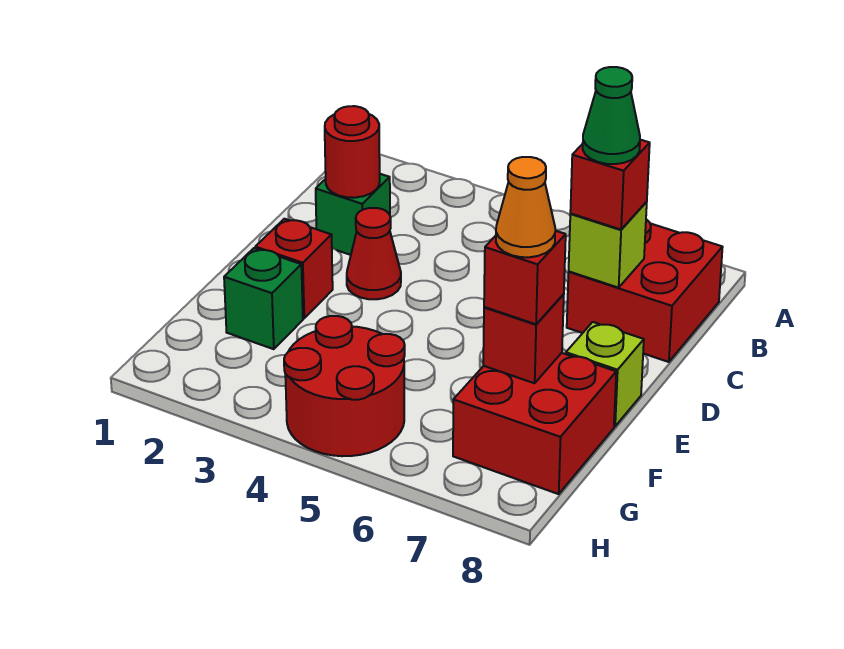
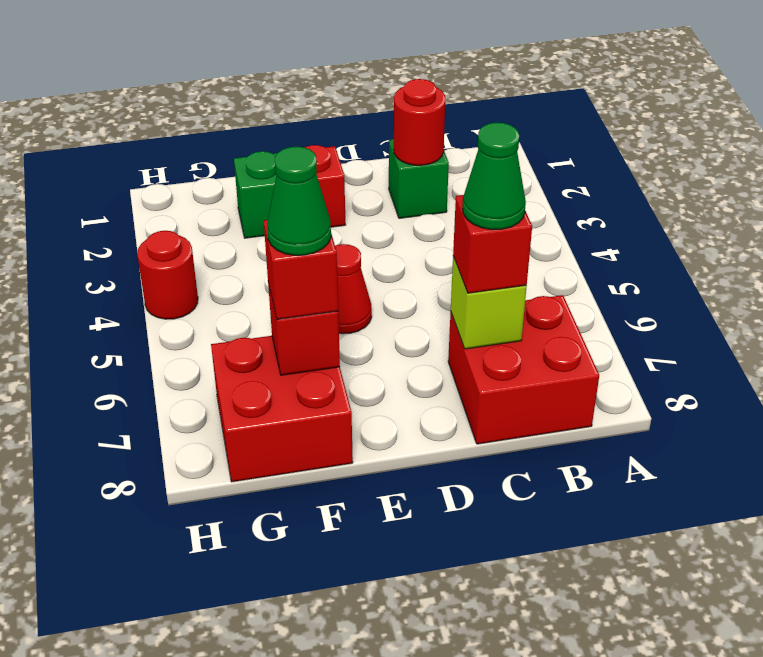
red cone D3 level 1 -> red cone E5 level 1
lime brick E8 level 1 -> none
orange cone F7 level 4 -> green cone F7 level 4
red round brick G4:H5 level 1 -> red round brick H4 level 1

